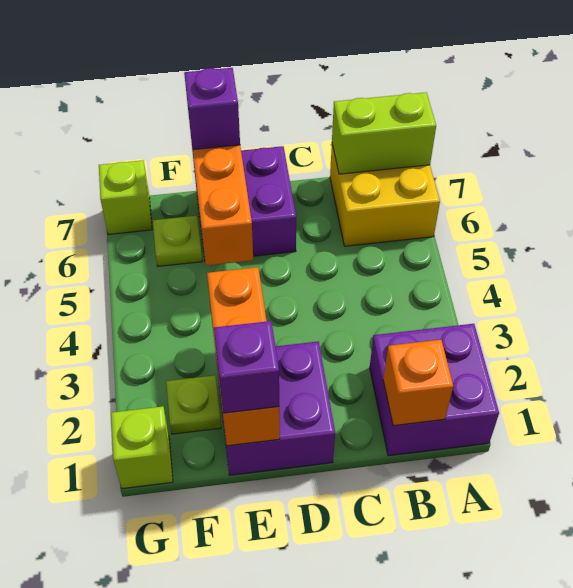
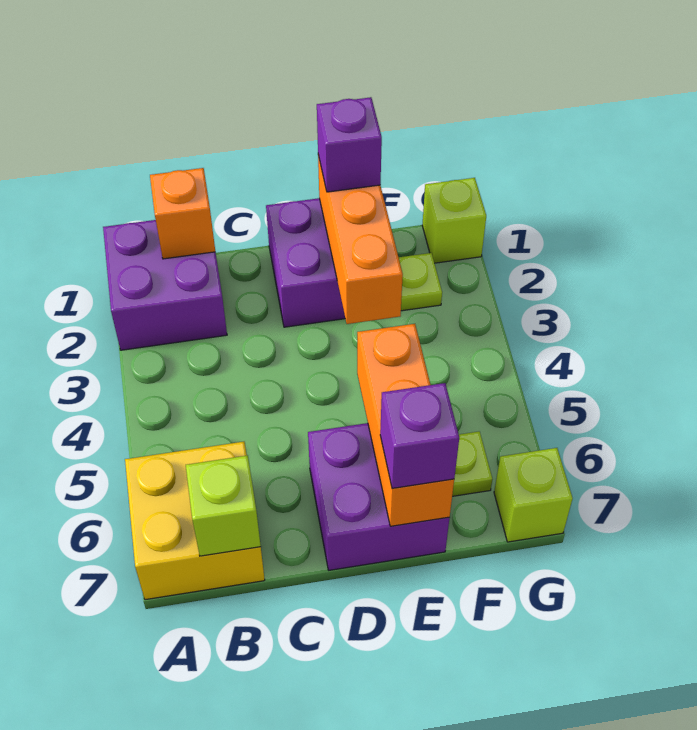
lime brick A7:B7 level 2 -> lime brick B7 level 2

